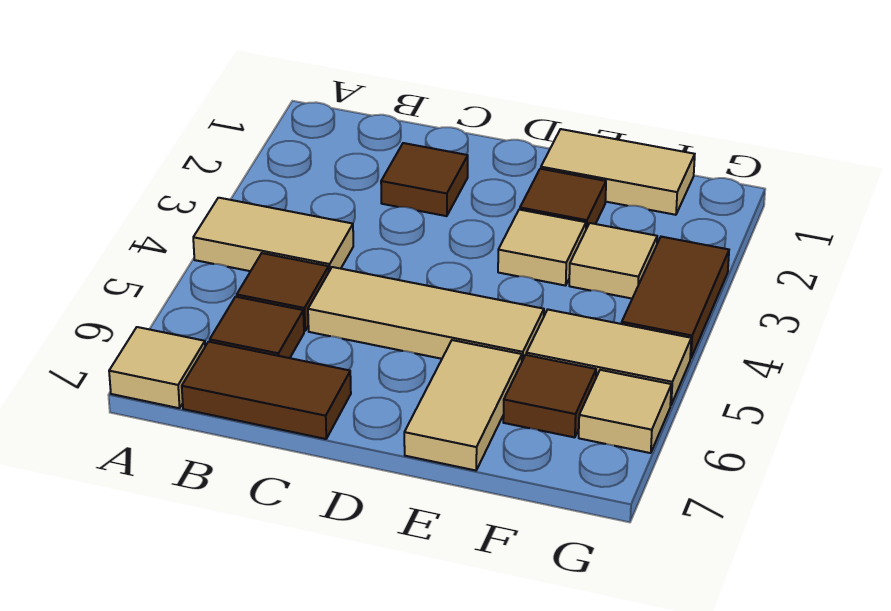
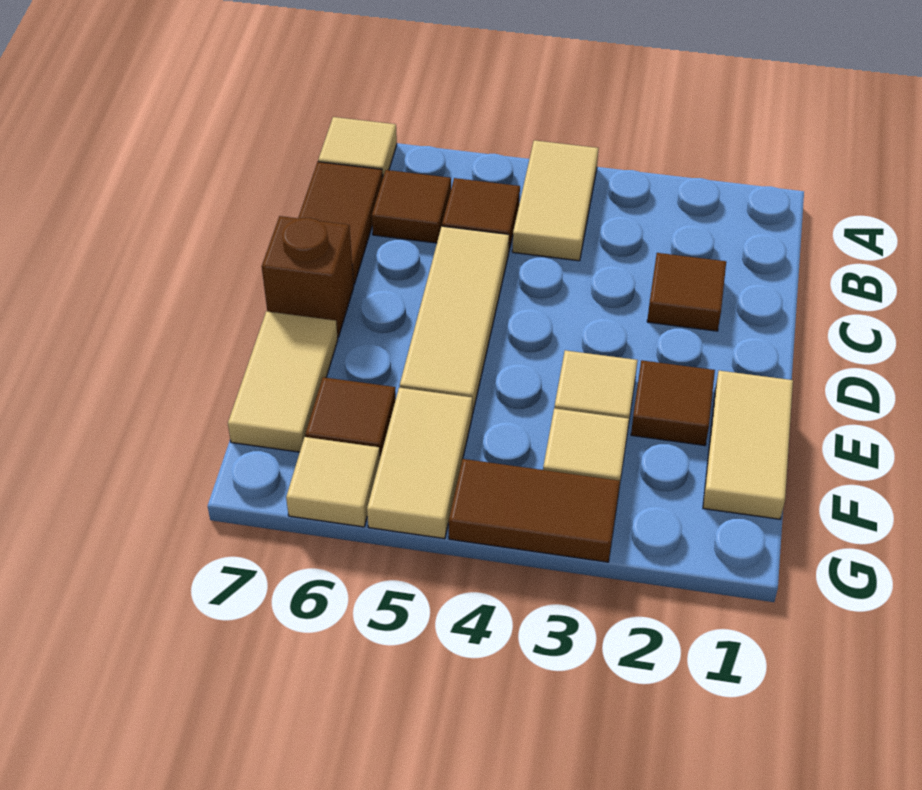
none -> brown brick D7 level 1
tan tile E6:E7 level 1 -> tan tile E7:F7 level 1

